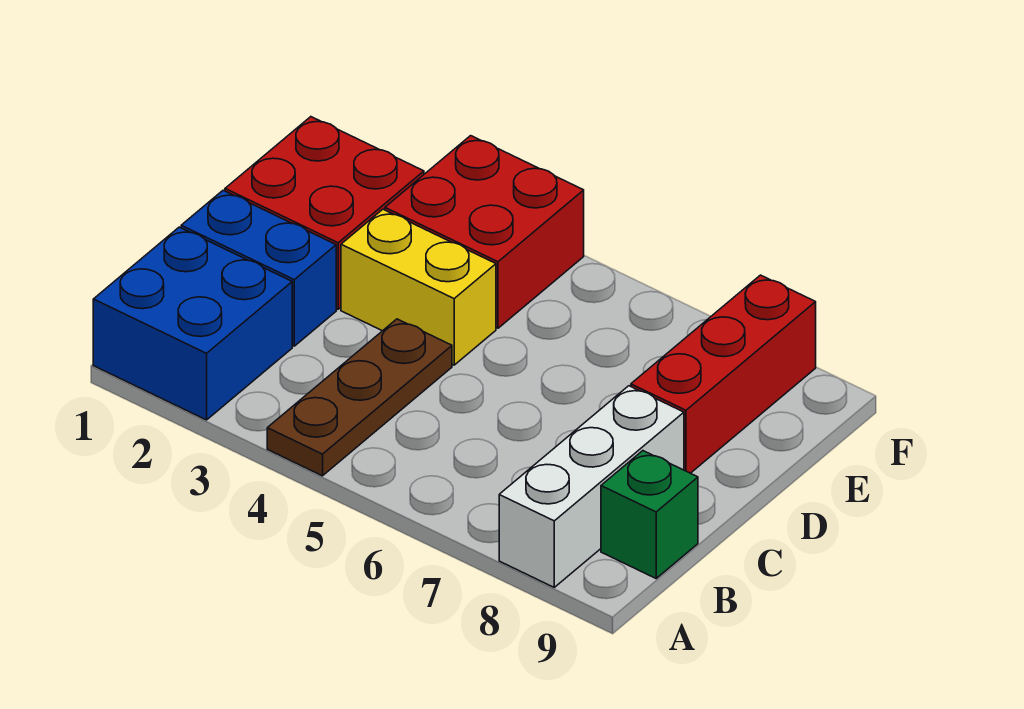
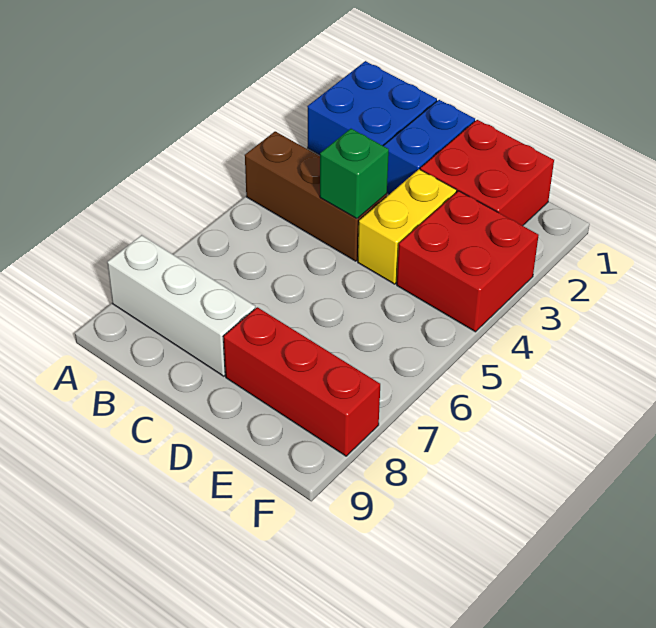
brown plate A4:C4 level 1 -> brown brick A4:C4 level 1
green brick B9 level 1 -> green brick C4 level 2

